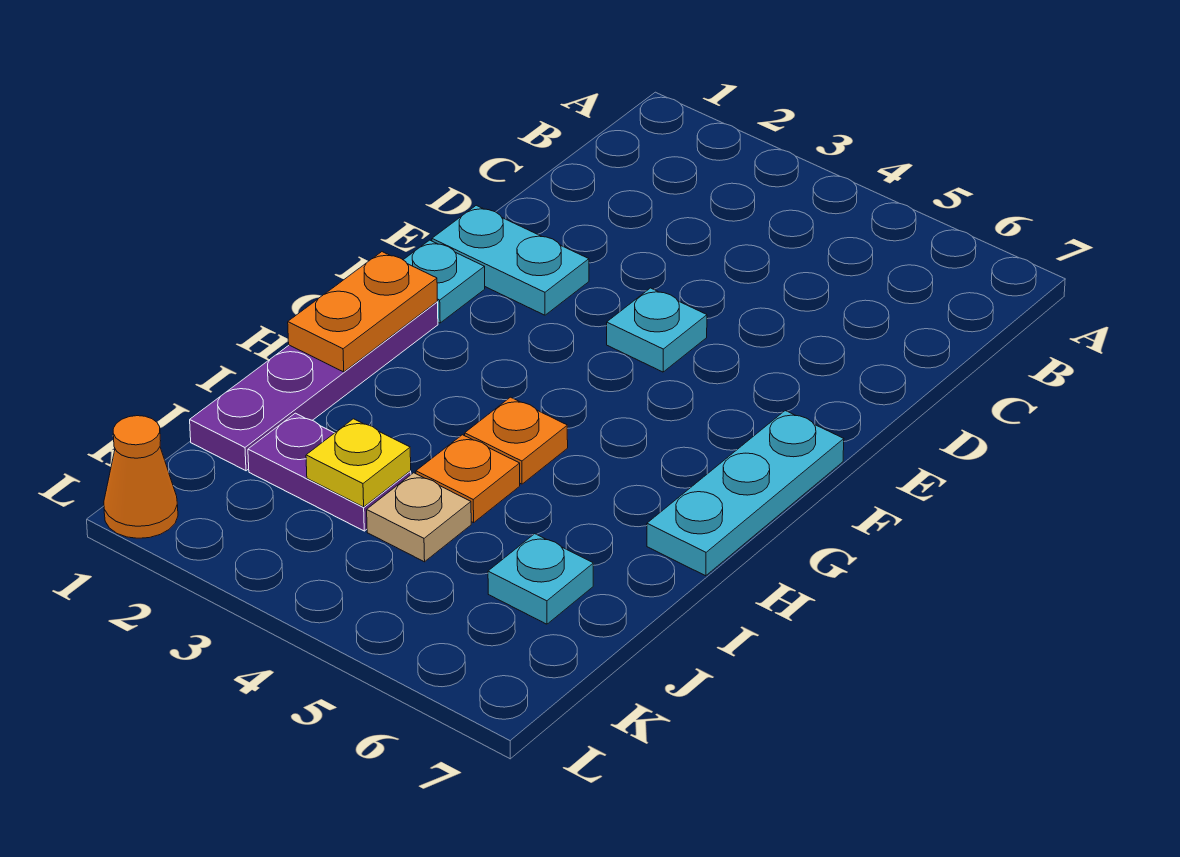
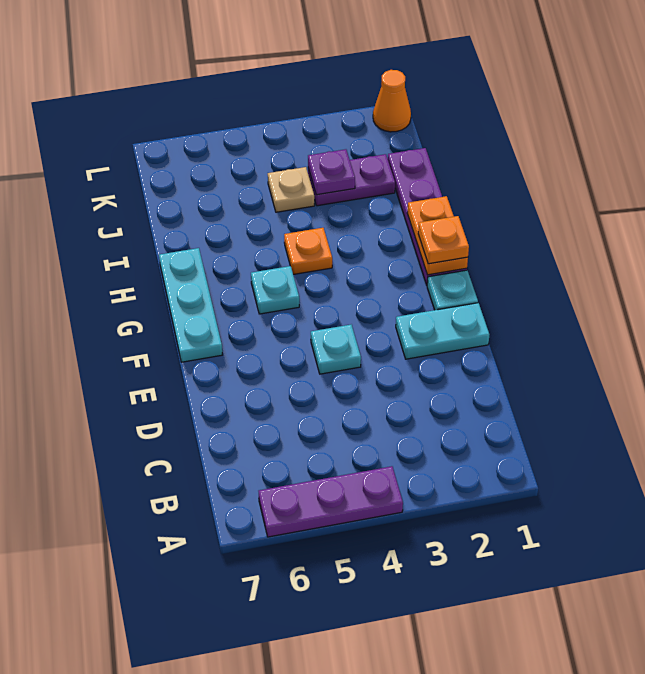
none -> purple plate A4:A6 level 1
orange plate I4 level 1 -> orange plate G1 level 3
yellow plate J3 level 2 -> purple plate J3 level 2
cyan plate J6 level 1 -> cyan plate G5 level 1

